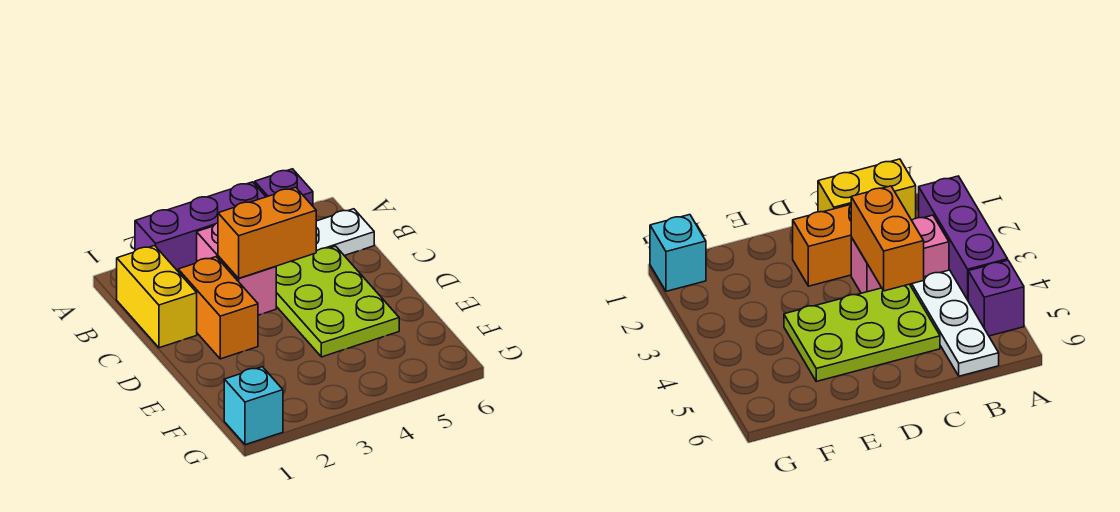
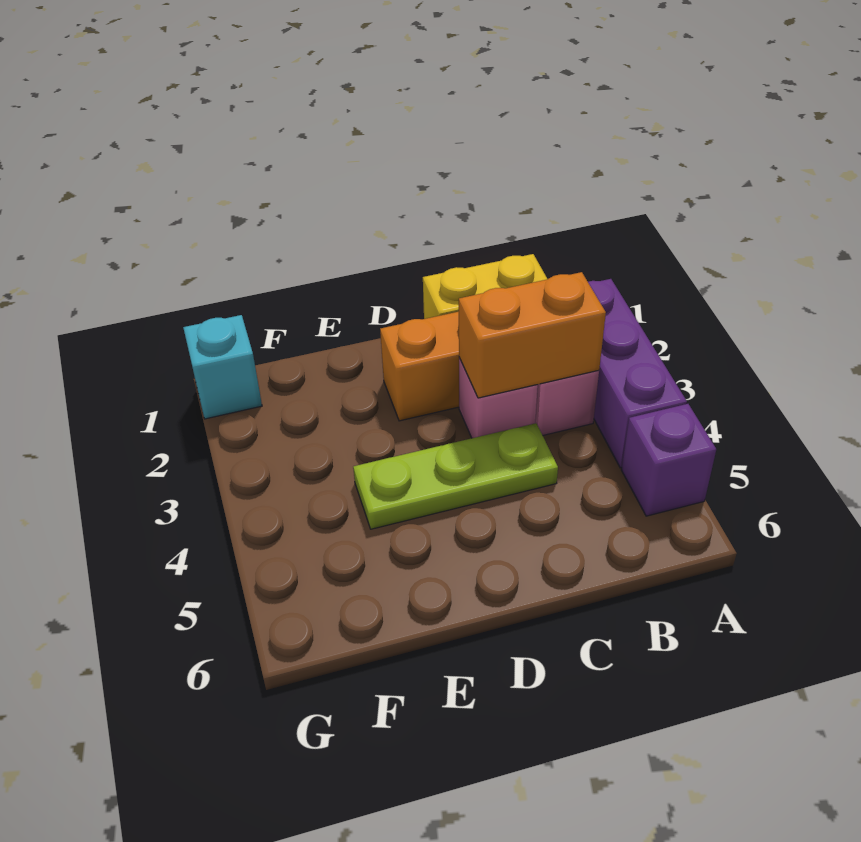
white plate B4:B6 level 1 -> none
orange brick C3:C4 level 2 -> orange brick B3:C3 level 2
lime plate C4:E5 level 1 -> lime plate C4:E4 level 1

